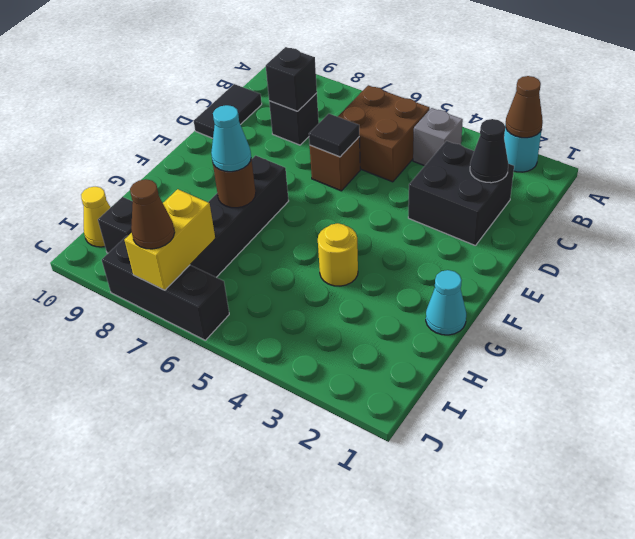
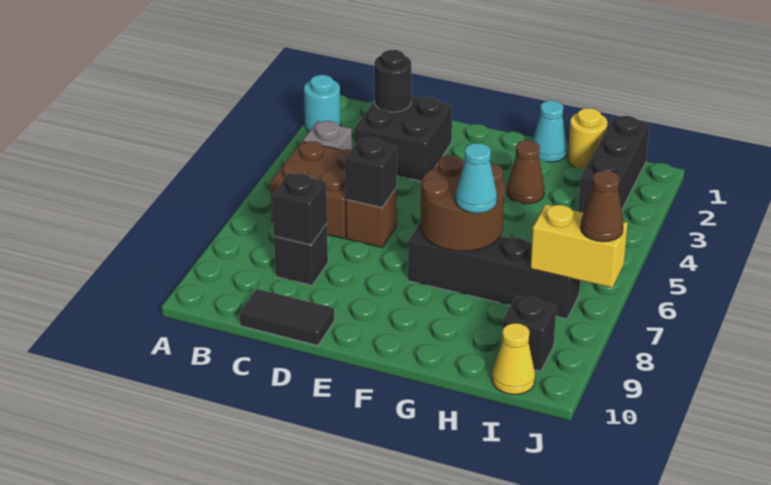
brown cone A2 level 2 -> brown cone G3 level 1
black cone C2 level 2 -> black round brick C2 level 2
black tile D6 level 2 -> black brick D6 level 2
yellow round brick G4 level 1 -> yellow round brick H1 level 1
brown round brick G7 level 2 -> brown round brick F6:G7 level 2
black brick J6:J8 level 1 -> black brick I1:I3 level 1

